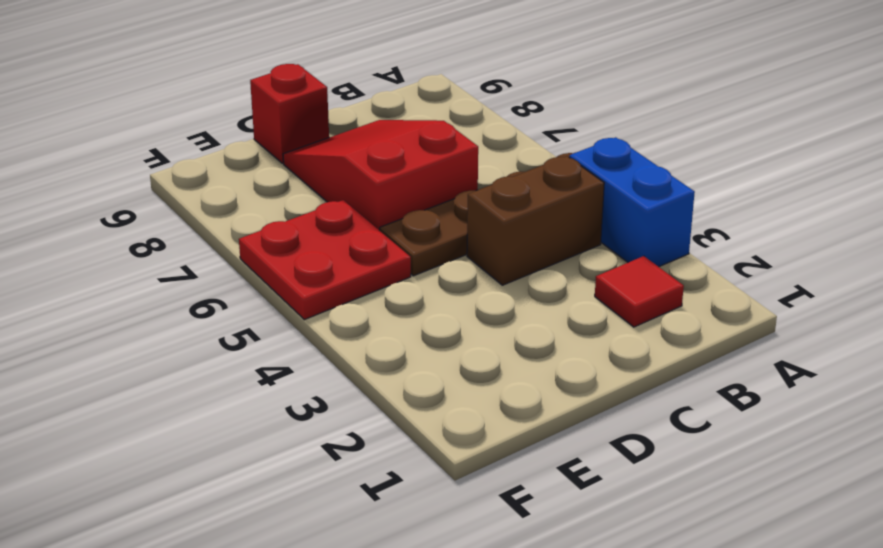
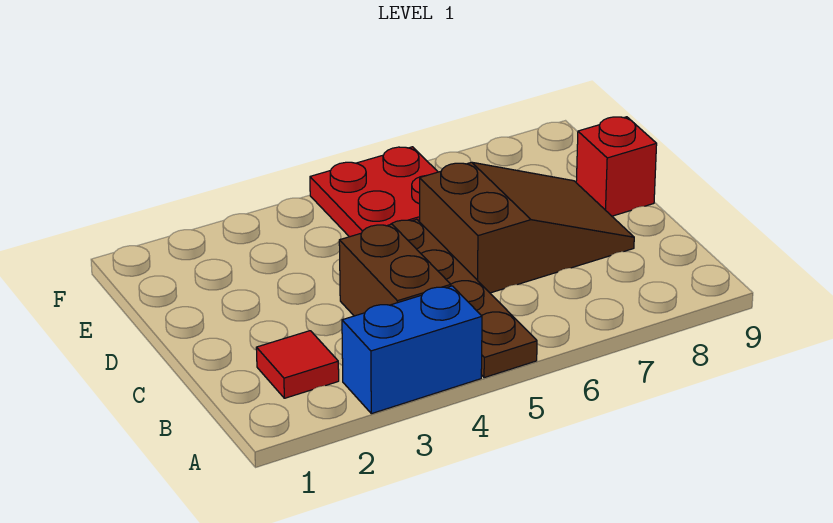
red slope C6:D8 level 1 top 6 -> brown slope C6:D8 level 1 top 6

